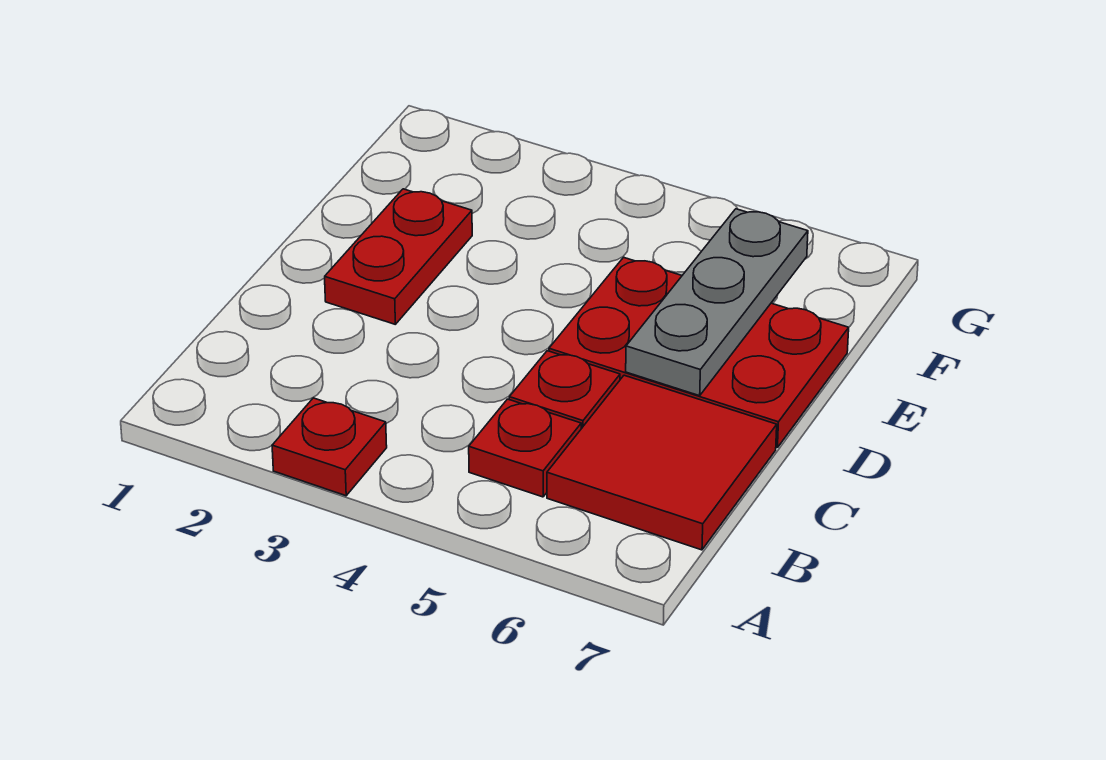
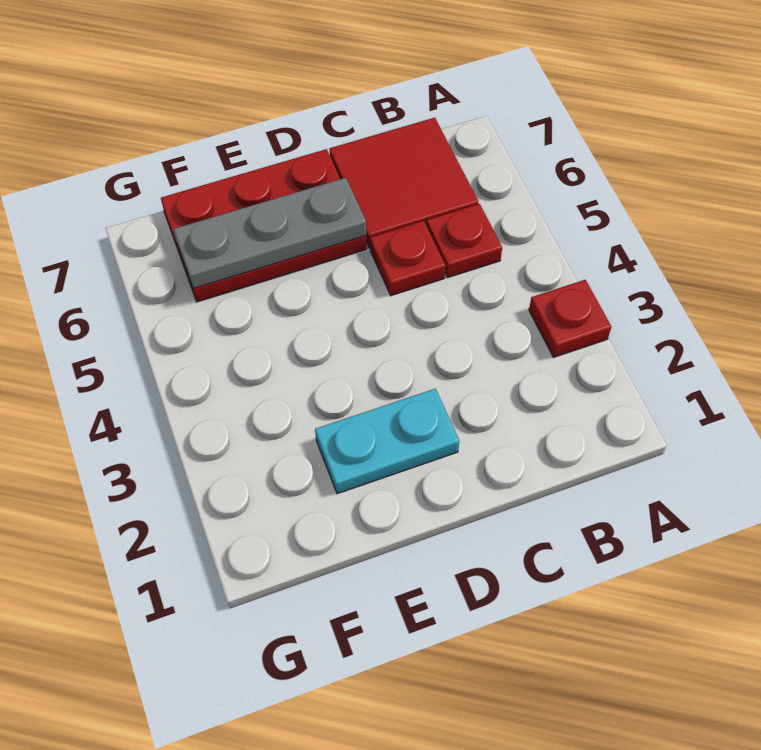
red plate D2:E2 level 1 -> cyan plate D2:E2 level 1
red plate D5:E7 level 1 -> red plate D6:F7 level 1

